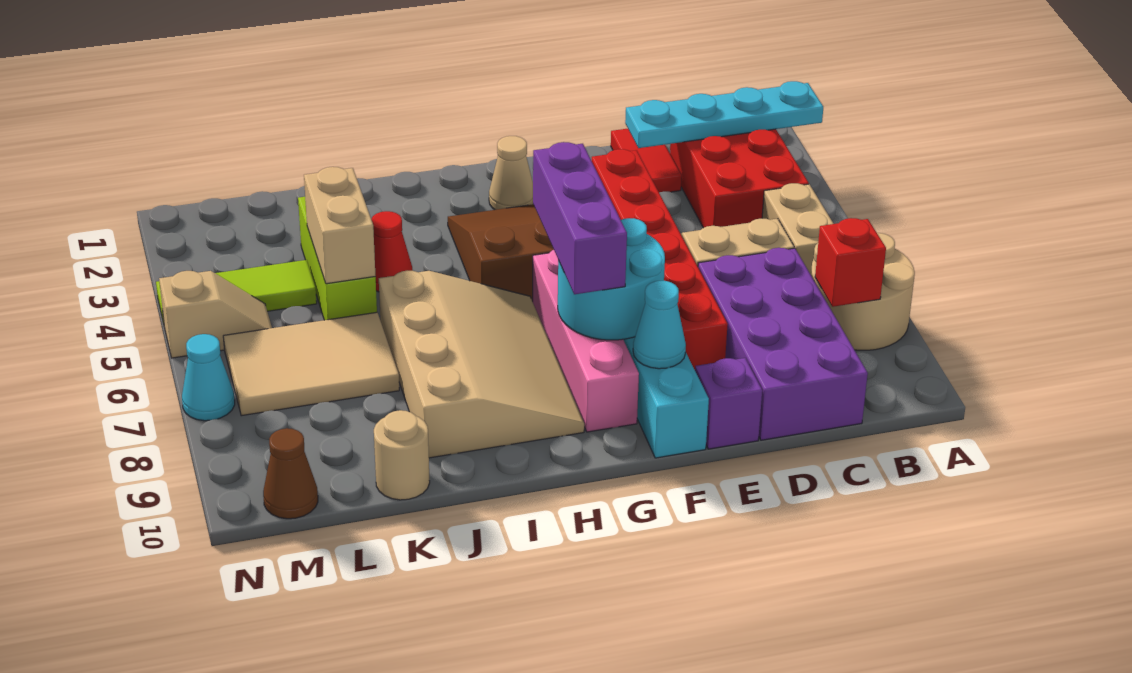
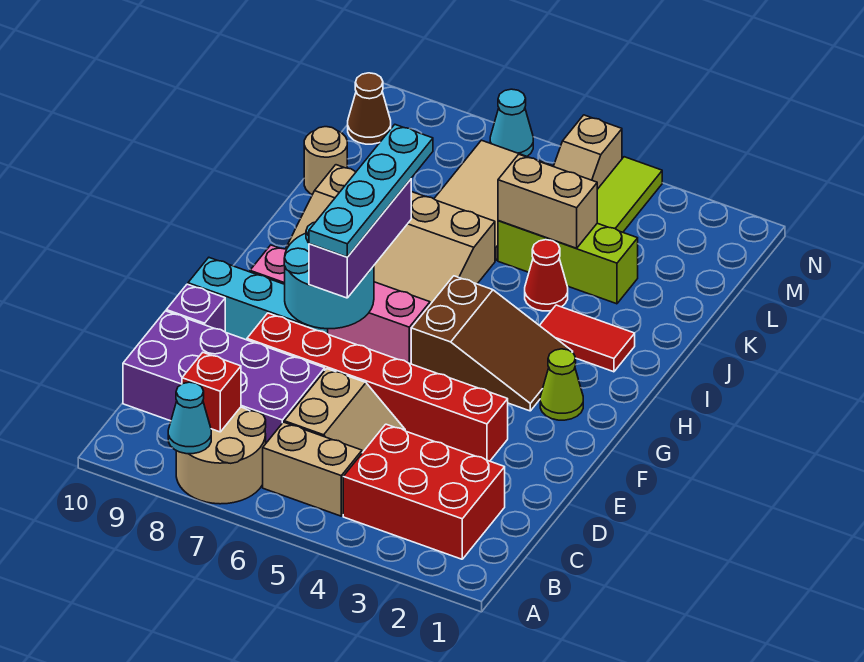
cyan plate A2:D2 level 2 -> cyan plate F7:I7 level 4
red tile D1:D2 level 1 -> red tile I2:I3 level 1
cyan cone F9 level 2 -> cyan cone A8 level 2
tan cone G2 level 1 -> lime cone G2 level 1
purple brick G6:G8 level 3 -> purple brick F7:H7 level 3

